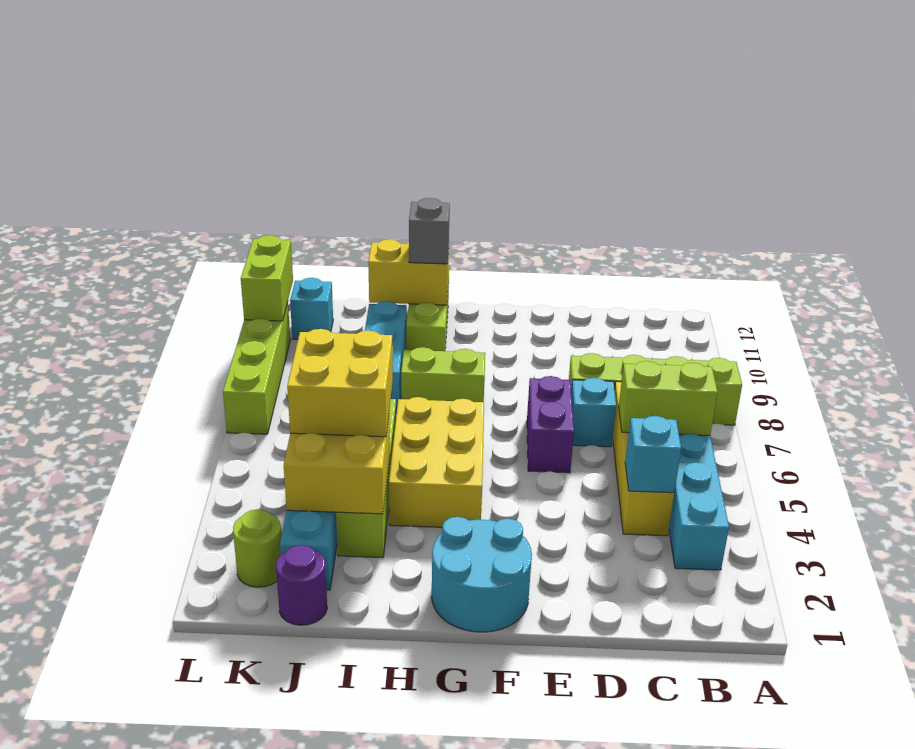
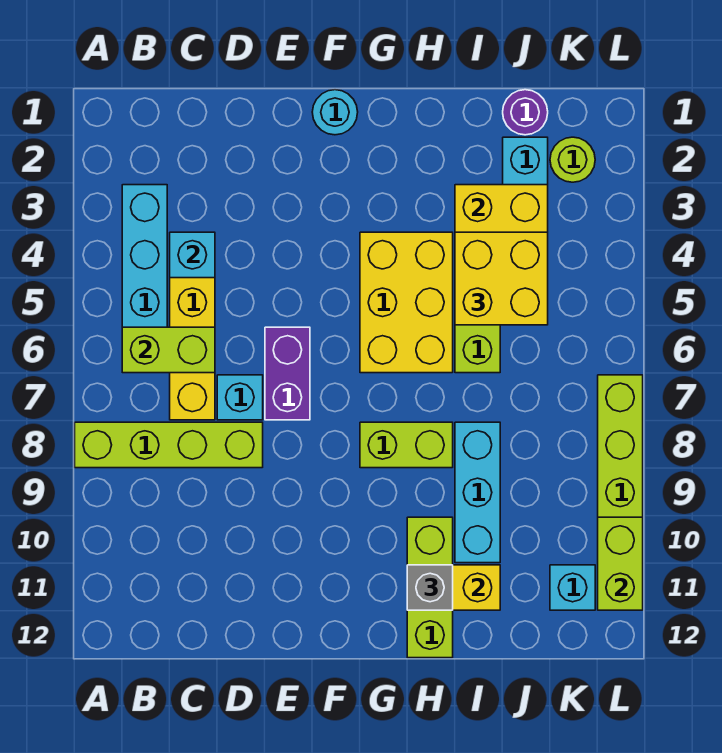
cyan round brick F1:G2 level 1 -> cyan round brick F1 level 1

